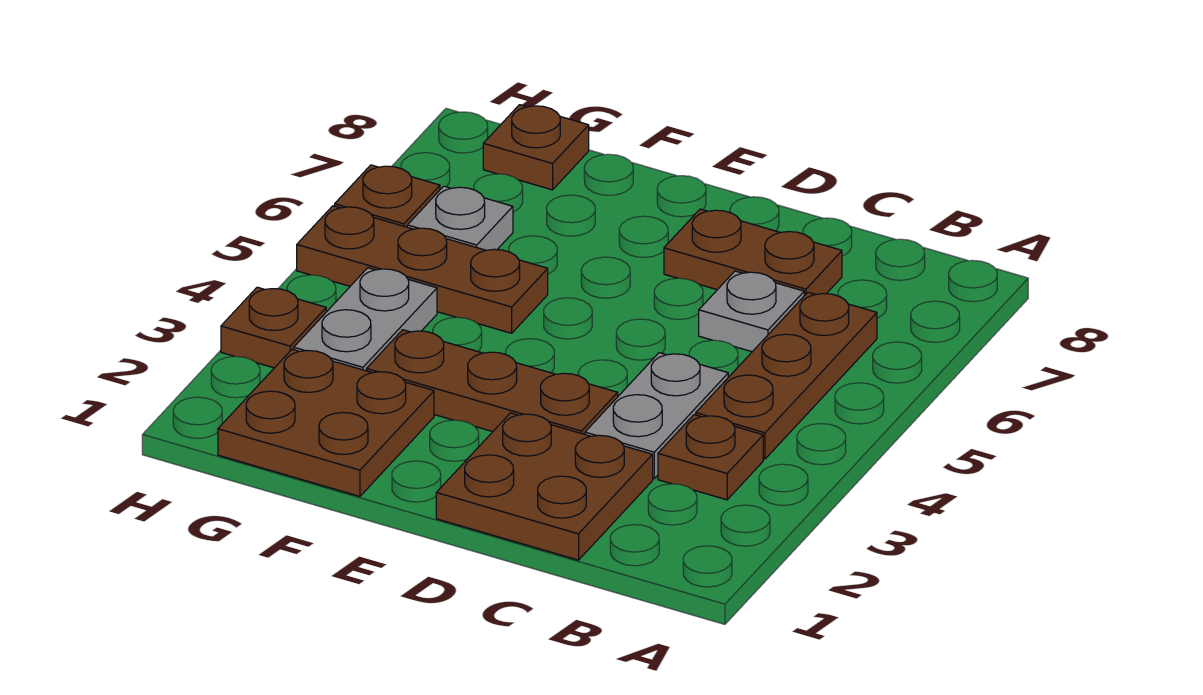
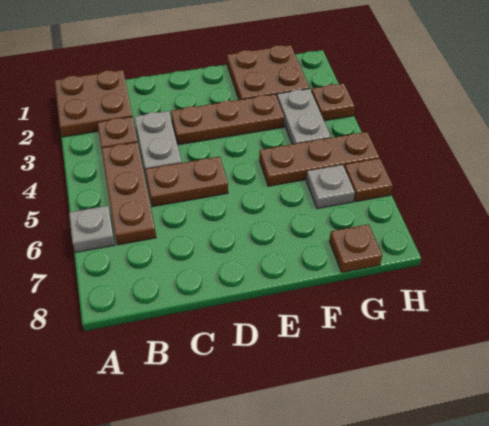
brown plate C1:D2 level 1 -> brown plate A1:B2 level 1
grey plate C6 level 1 -> grey plate A6 level 1
brown plate C7:D7 level 1 -> brown plate C5:D5 level 1

